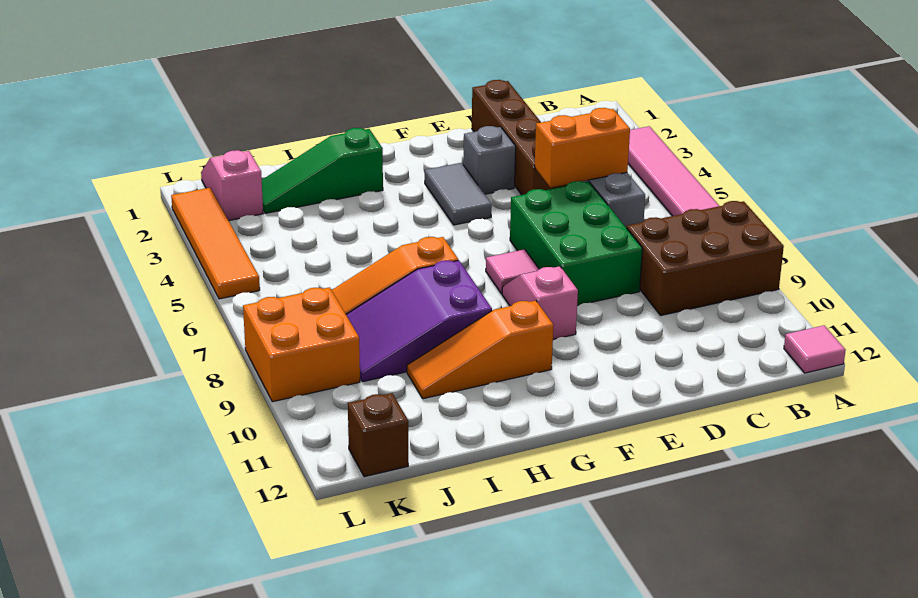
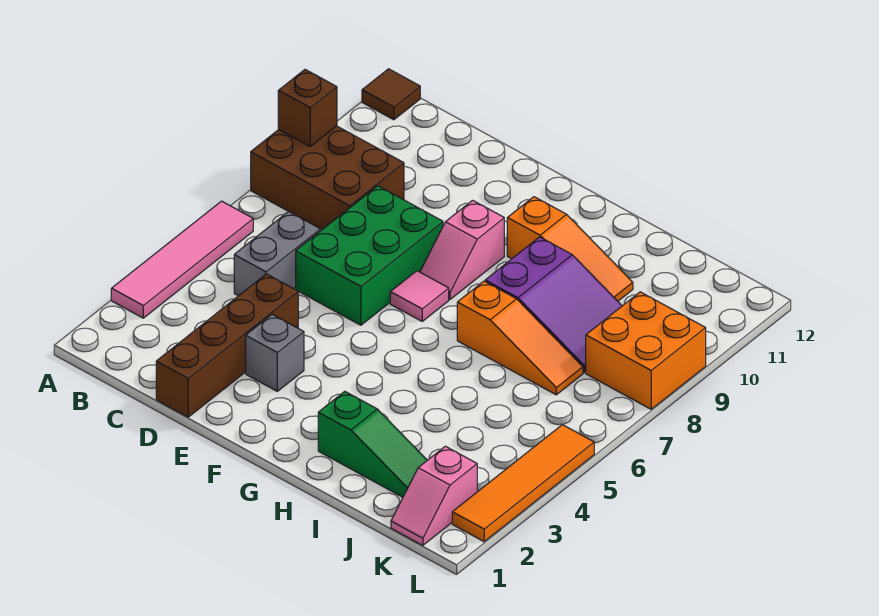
pink tile A12 level 1 -> brown tile A12 level 1
orange brick C5:D5 level 2 -> none
grey tile F3:F4 level 1 -> none
brown brick K12 level 1 -> brown brick A9 level 2

